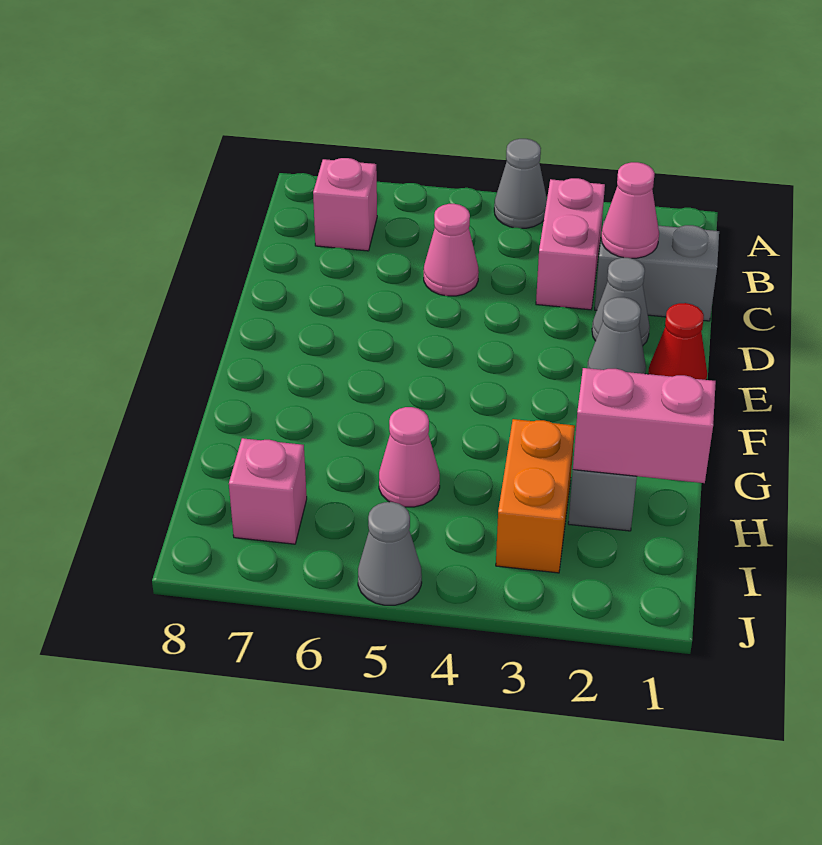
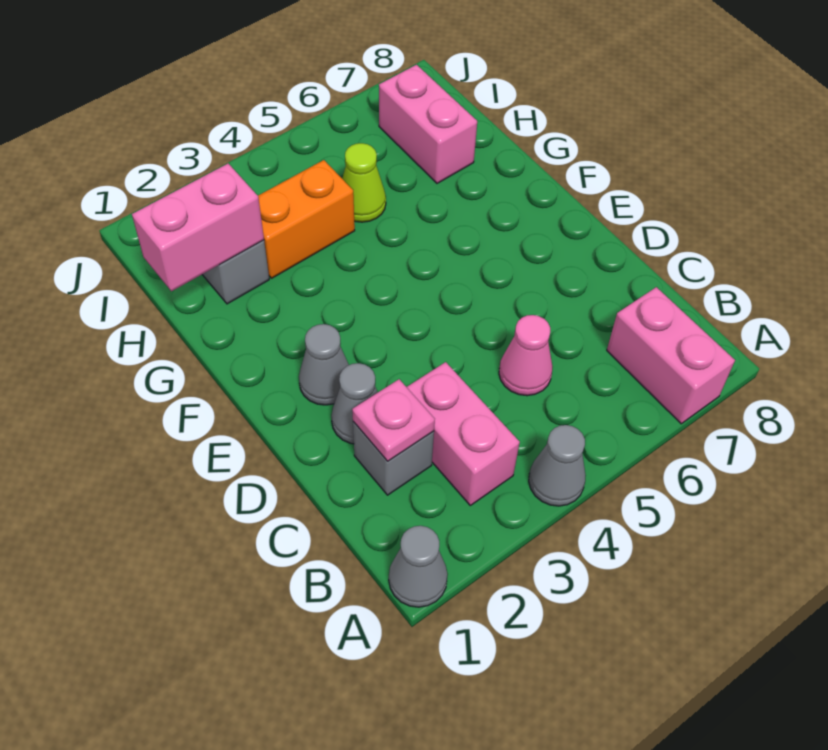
pink brick B7 level 1 -> pink brick A7:B7 level 1
grey brick C1:C2 level 1 -> grey brick C2 level 1
pink cone C2 level 2 -> pink plate C2 level 2
red cone E1 level 1 -> none
orange brick H3:I3 level 1 -> orange brick H3:H4 level 1
pink cone H5 level 1 -> lime cone H5 level 1
pink brick I7 level 1 -> pink brick H7:I7 level 1
grey cone J5 level 1 -> grey cone A1 level 1

